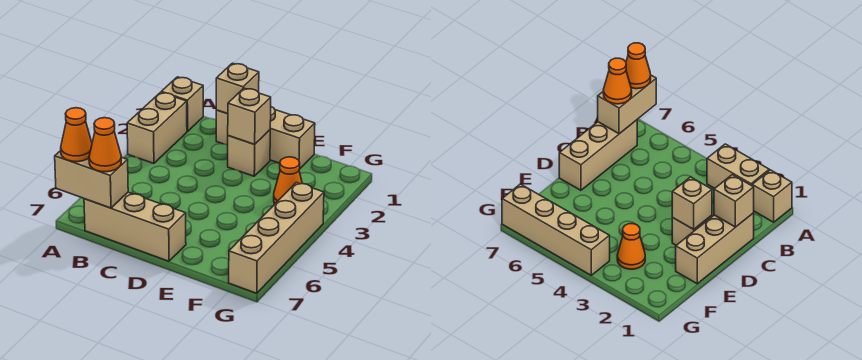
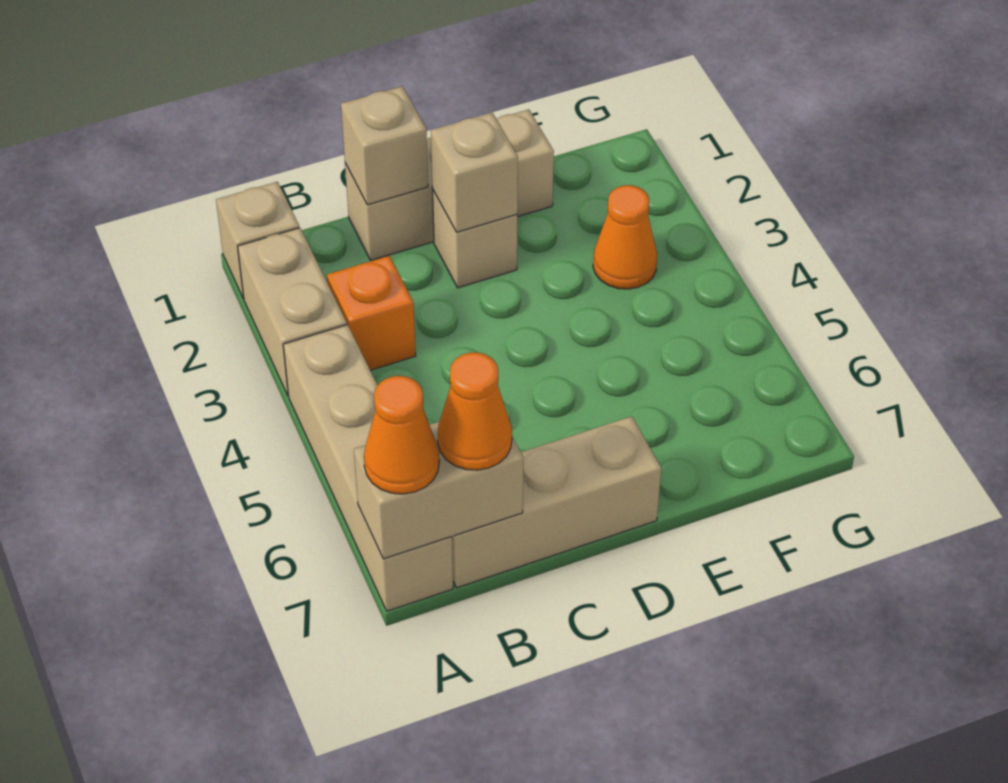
none -> orange brick B3 level 1
tan brick G4:G7 level 1 -> tan brick A4:A7 level 1

